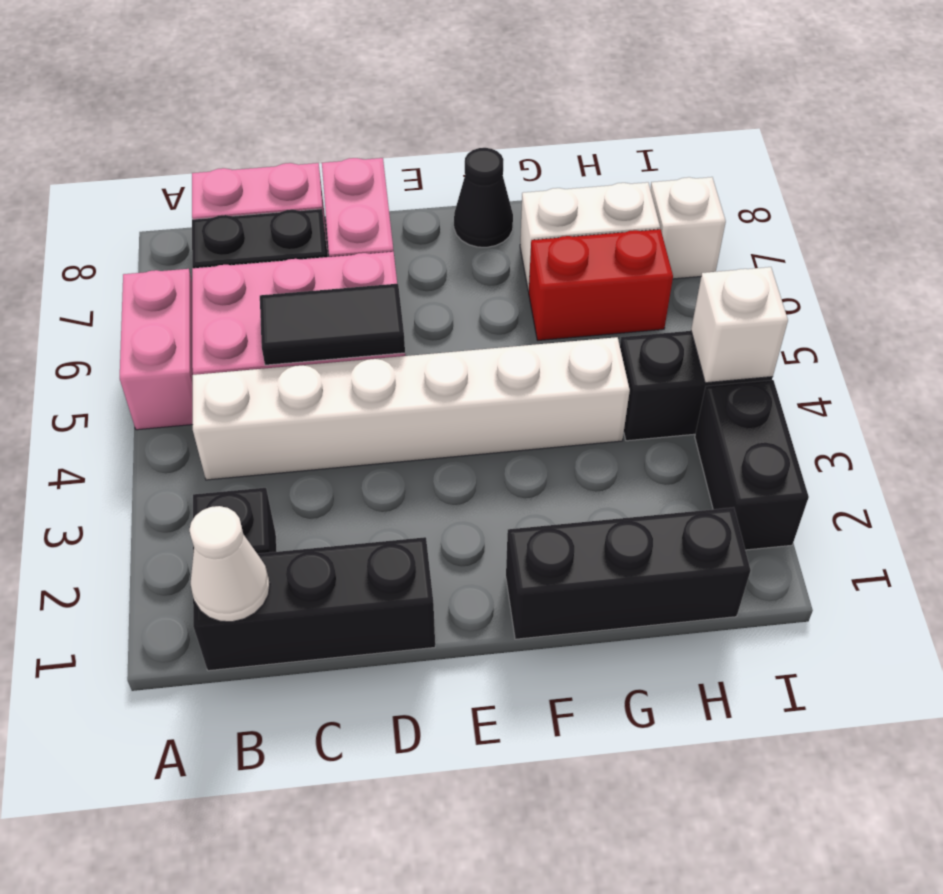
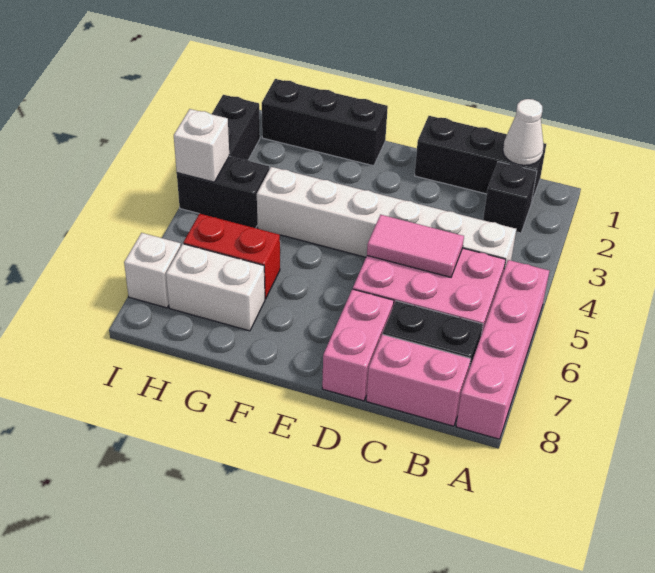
pink brick A5:A6 level 1 -> pink brick A5:A8 level 1
black tile C5:D5 level 2 -> pink tile C5:D5 level 2
black cone F8 level 1 -> none

